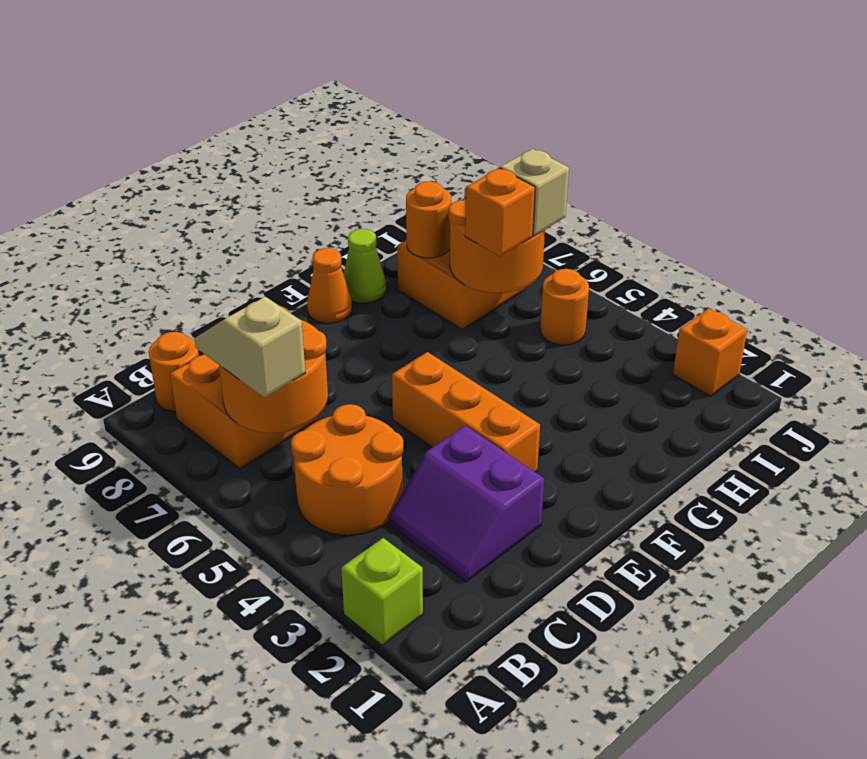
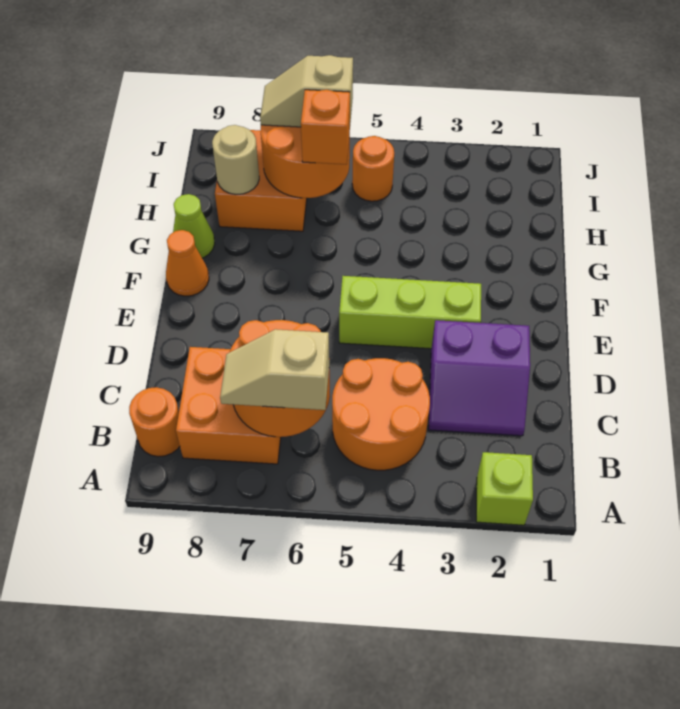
orange brick E3:E5 level 1 -> lime brick E3:E5 level 1
orange round brick H8 level 2 -> tan round brick H8 level 2
orange brick J2 level 1 -> none

